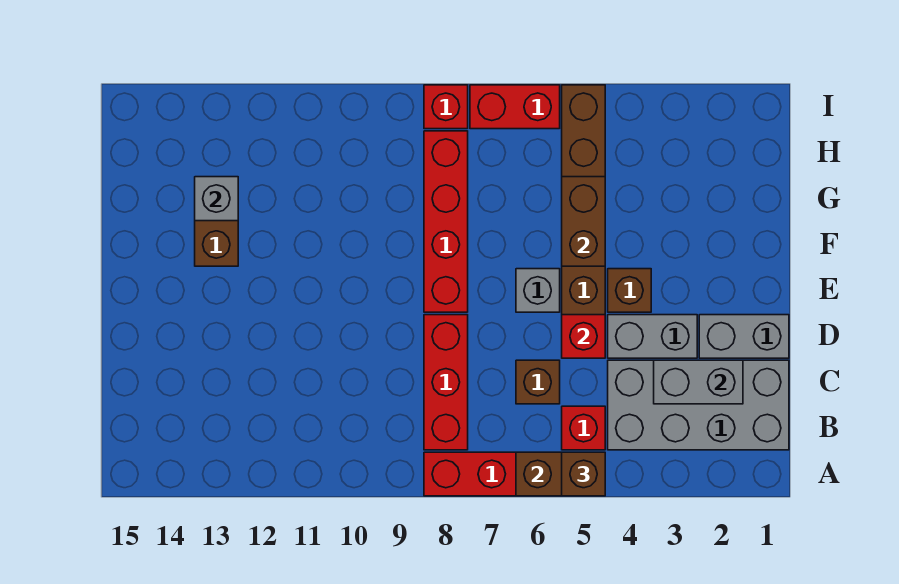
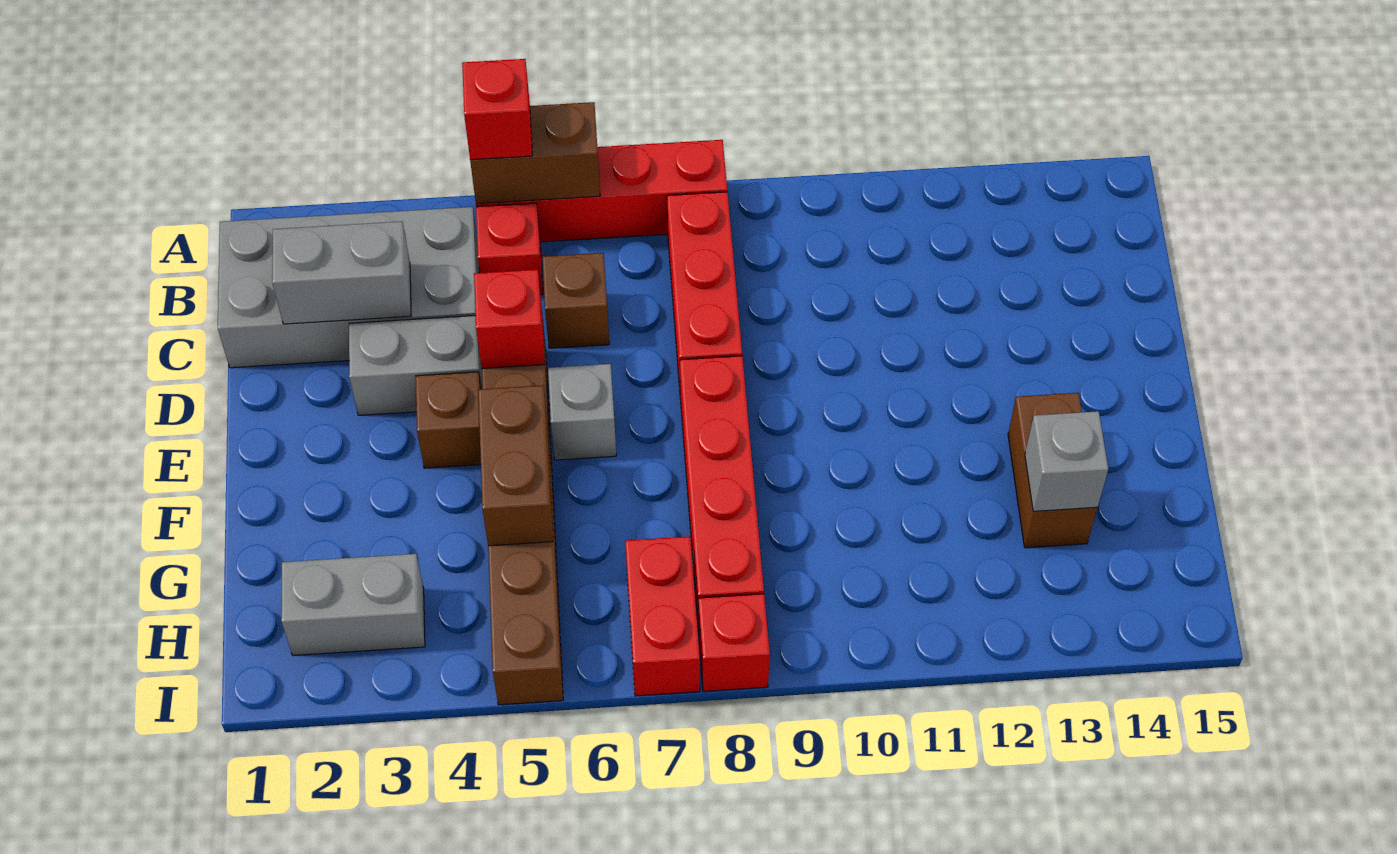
brown brick A5 level 3 -> red brick A5 level 3
grey brick D1:D2 level 1 -> grey brick H2:H3 level 1
red brick I6:I7 level 1 -> red brick H7:I7 level 1

